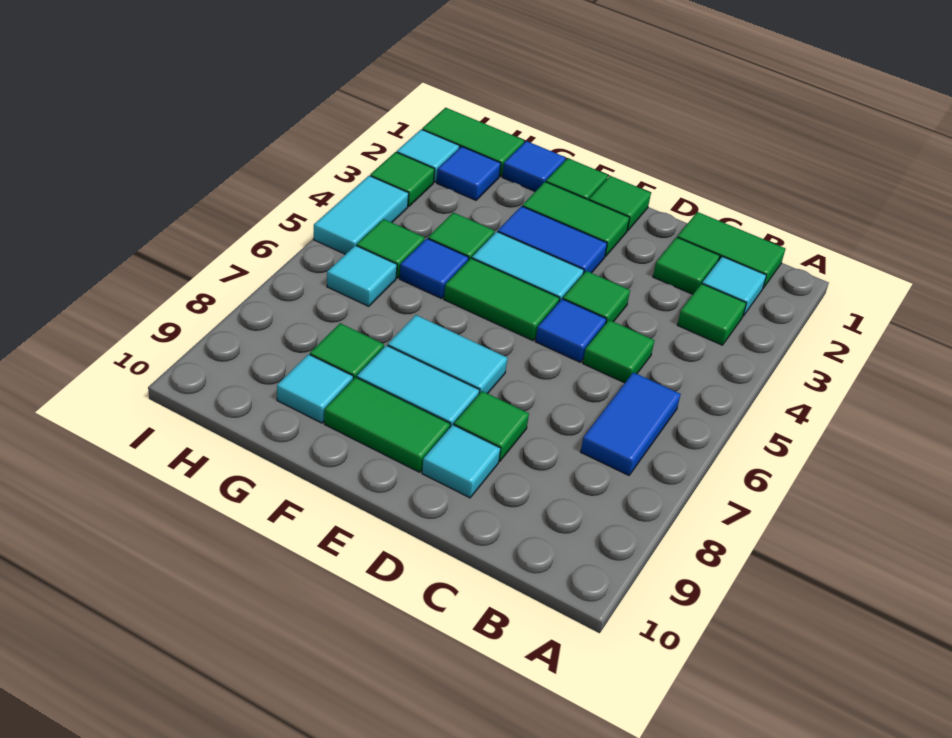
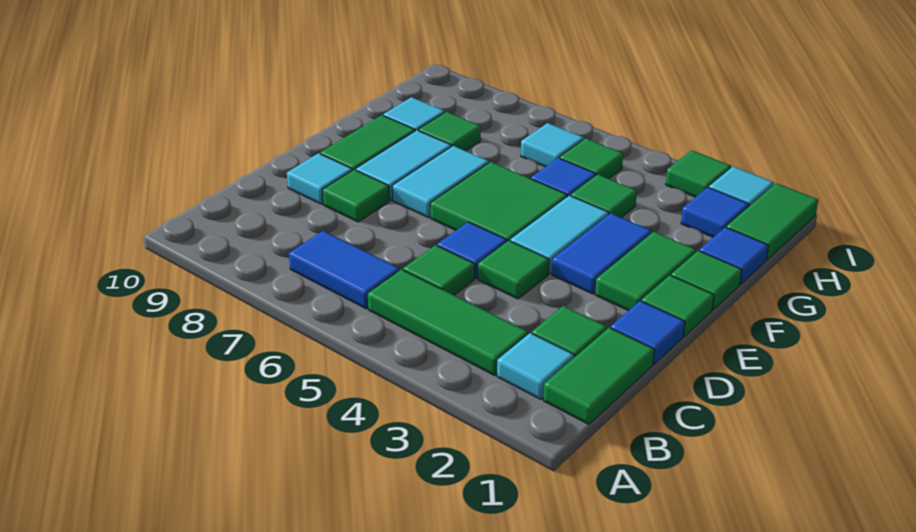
green tile B3 level 1 -> green tile B3:B5 level 1
none -> blue tile D1 level 1
green tile E5:F5 level 1 -> green tile E5:F6 level 1
cyan tile I4:I5 level 1 -> none

